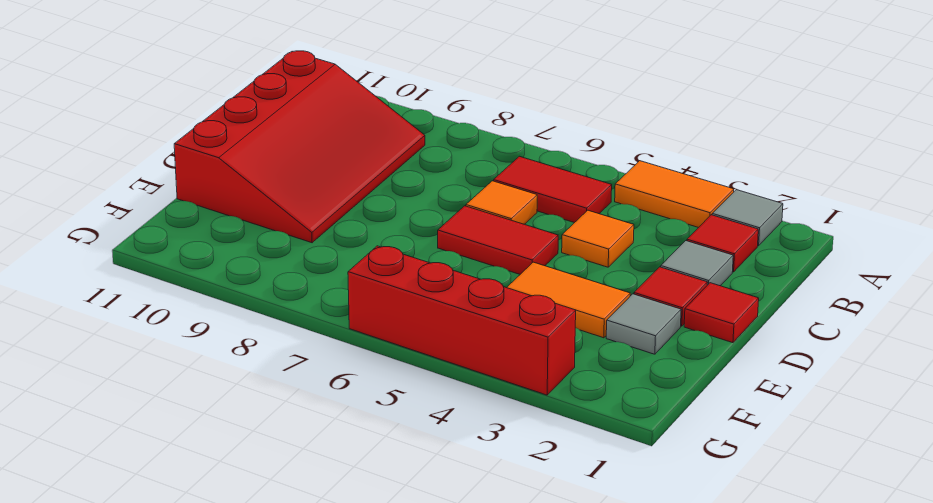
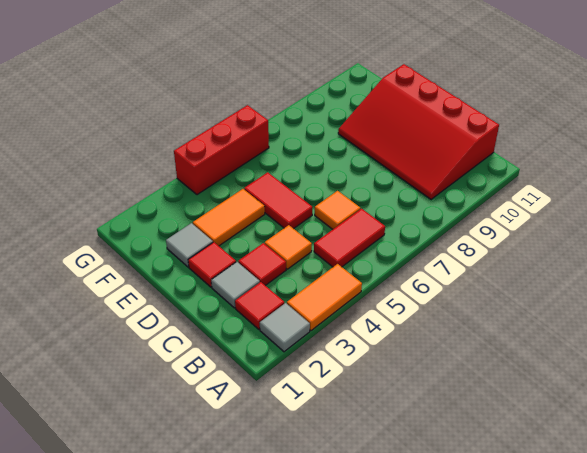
red tile D1 level 1 -> red tile C3 level 1
red tile D5:D6 level 1 -> red tile D5:E5 level 1
red brick G3:G6 level 1 -> red brick G4:G6 level 1

